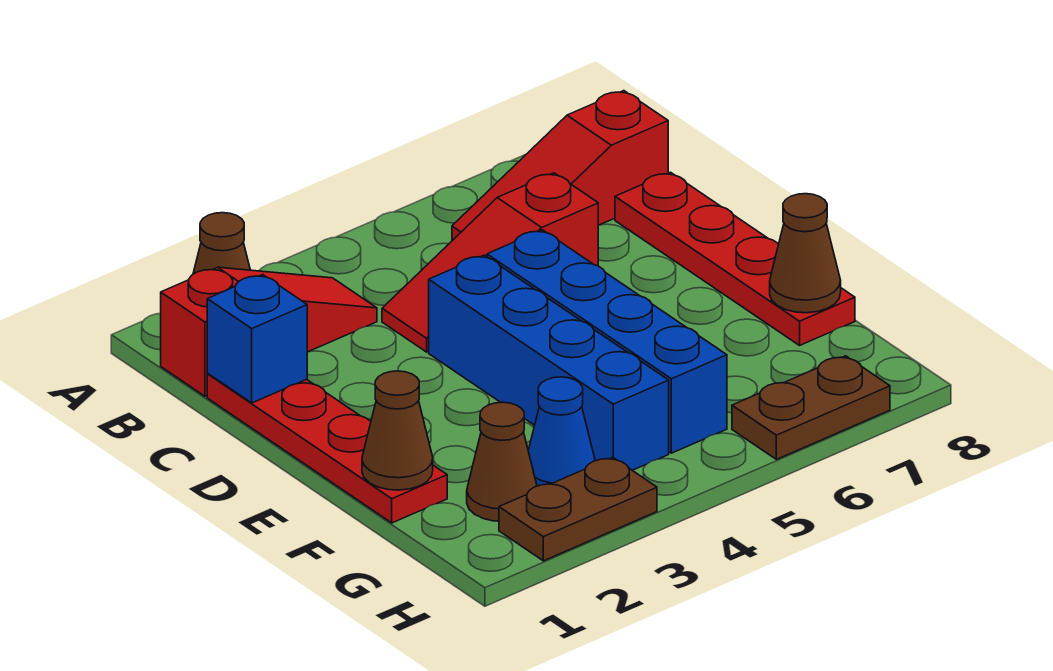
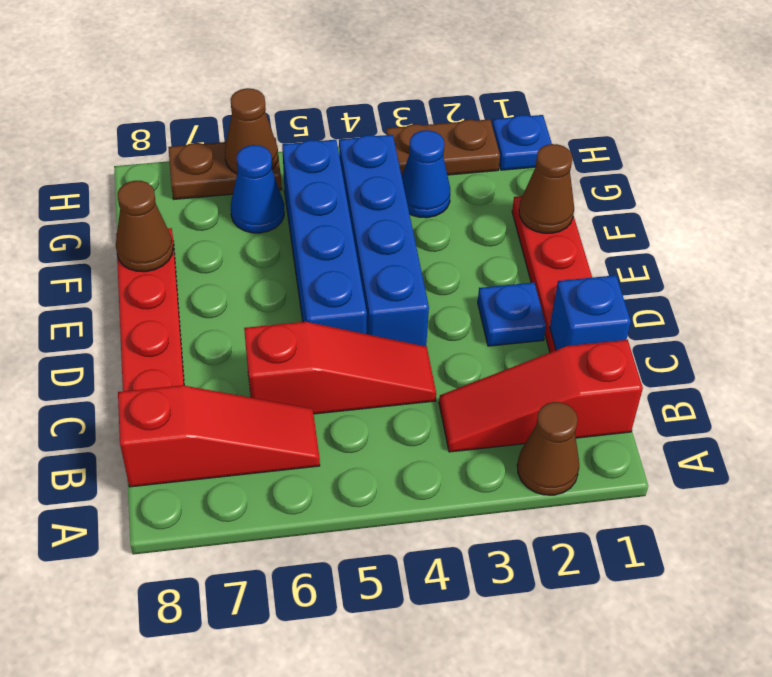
none -> blue plate D2 level 1
brown cone G2 level 1 -> brown cone H6 level 2
none -> blue cone G6 level 1
none -> blue plate H1 level 1

